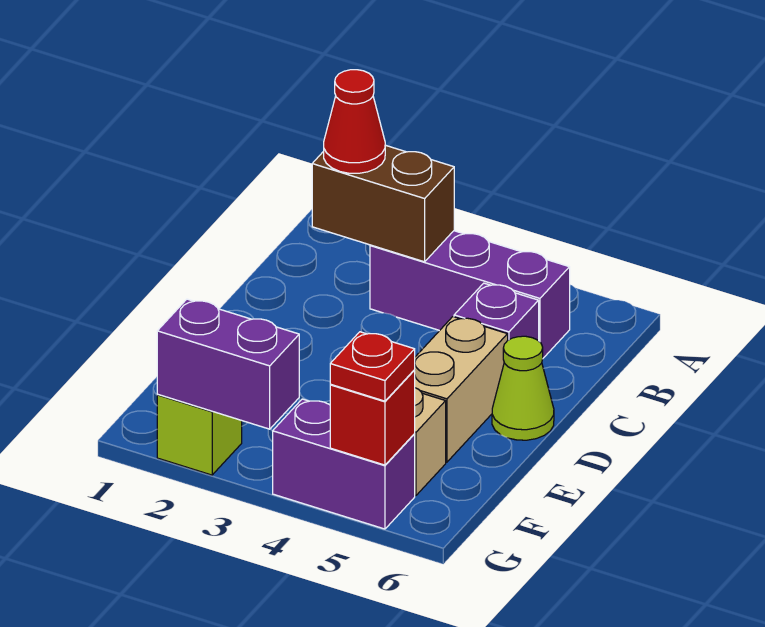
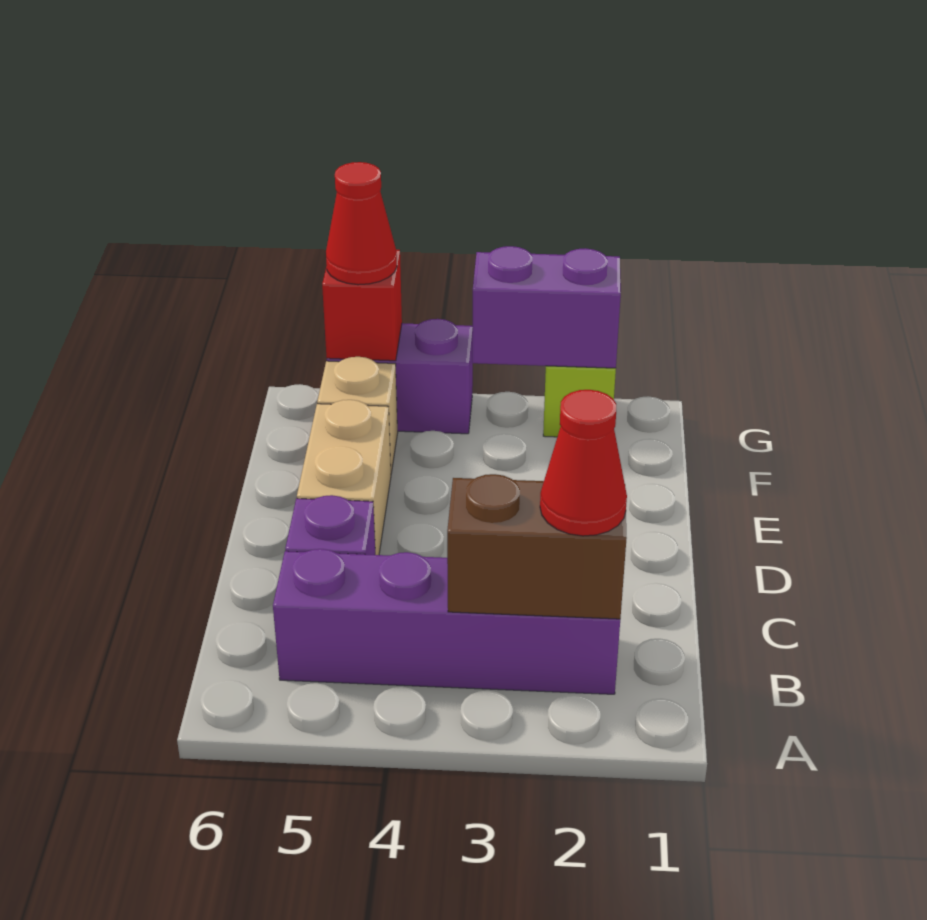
purple brick B3:B5 level 1 -> purple brick B2:B5 level 1
lime cone D6 level 1 -> none
red plate G5 level 3 -> red cone G5 level 3

